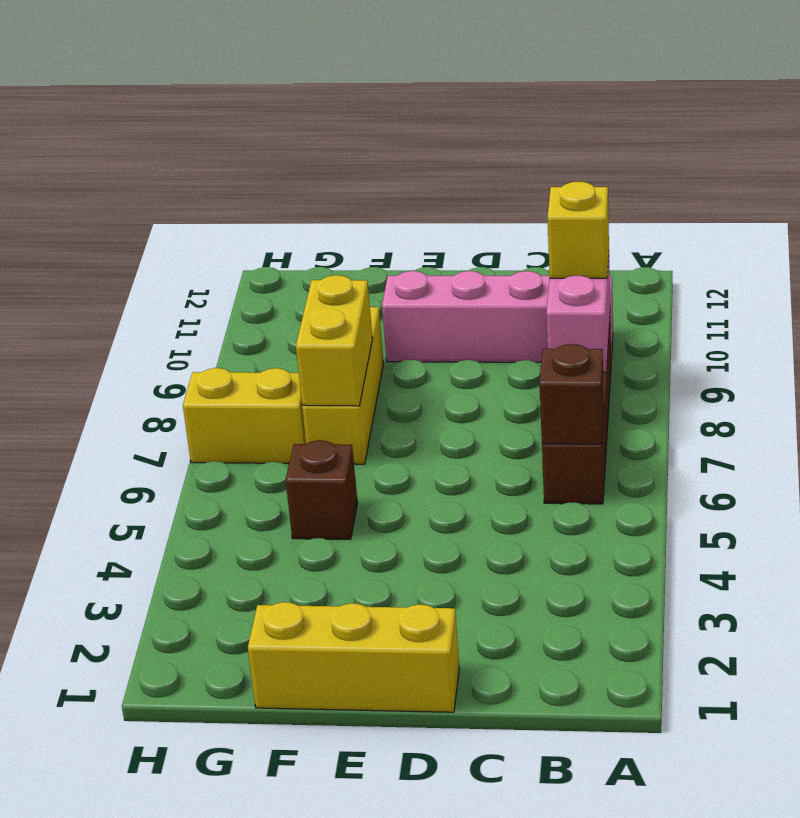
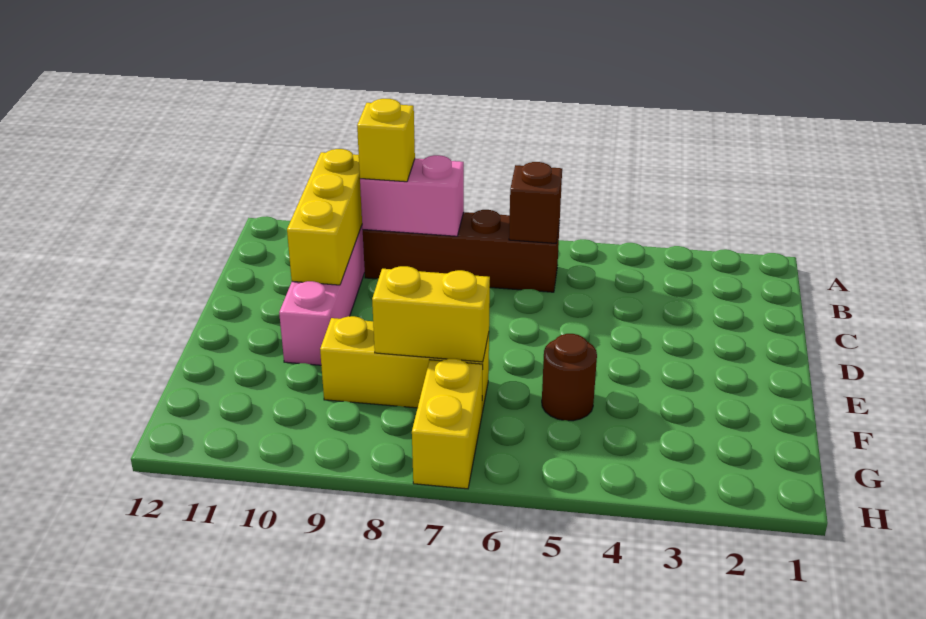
yellow brick D1:F1 level 1 -> yellow brick B10:D10 level 2
brown brick F5 level 1 -> brown round brick F5 level 1

